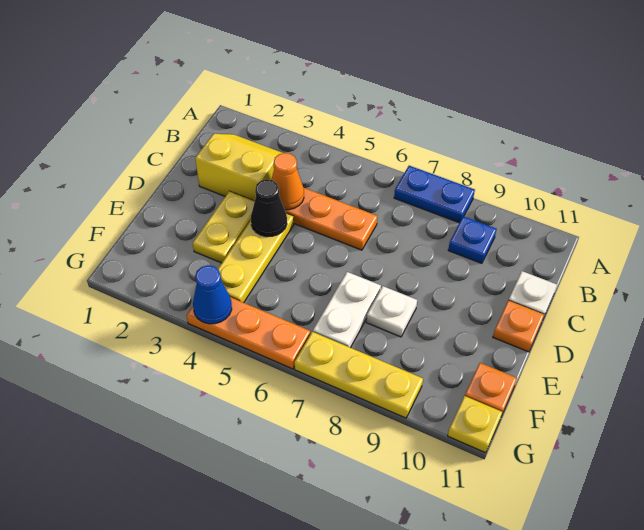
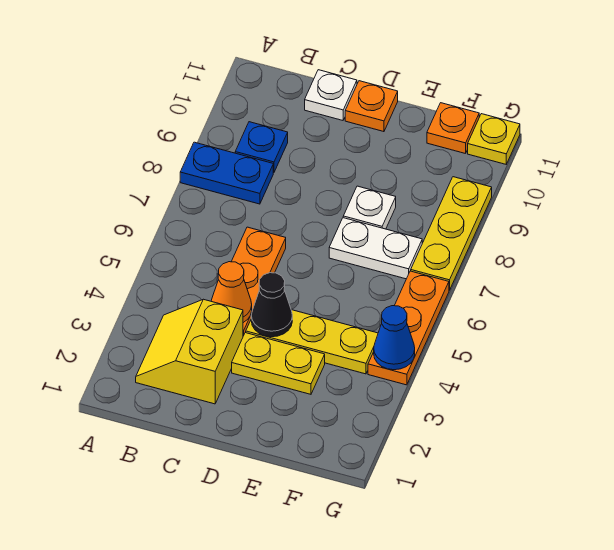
blue plate A7:A8 level 1 -> blue plate A8:B8 level 1

